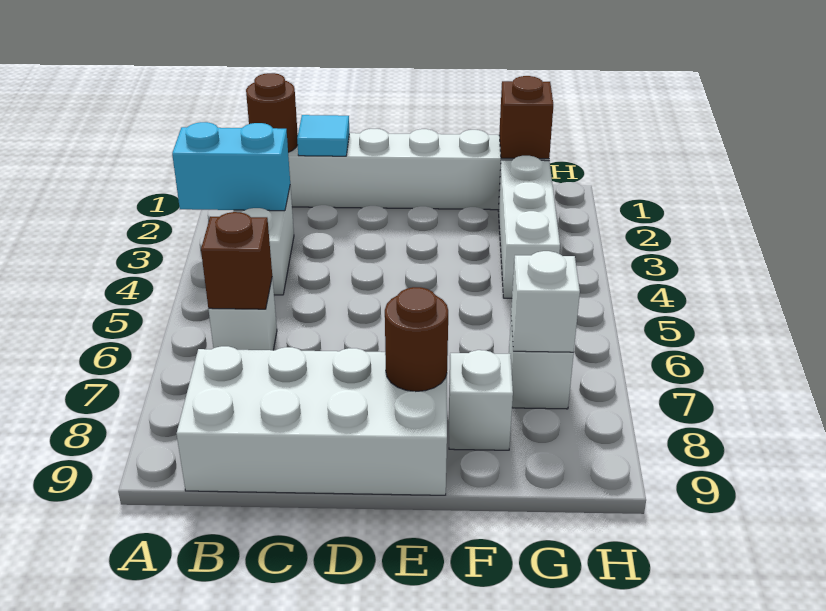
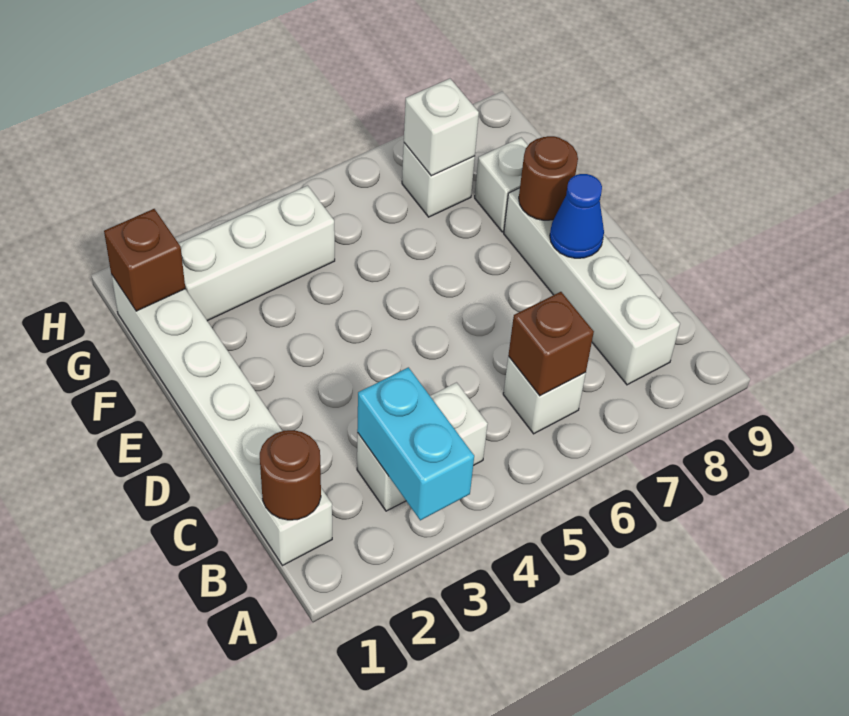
white brick B8:E9 level 1 -> white brick B8:E8 level 1
cyan tile C1 level 2 -> none
none -> blue cone D8 level 2

